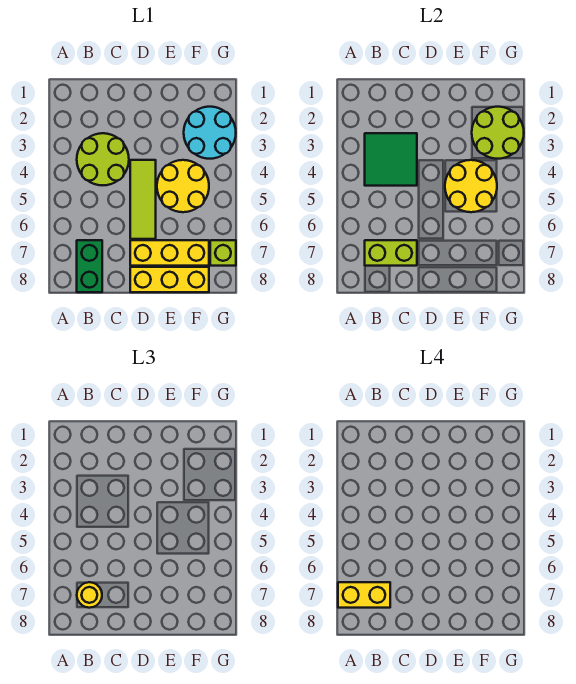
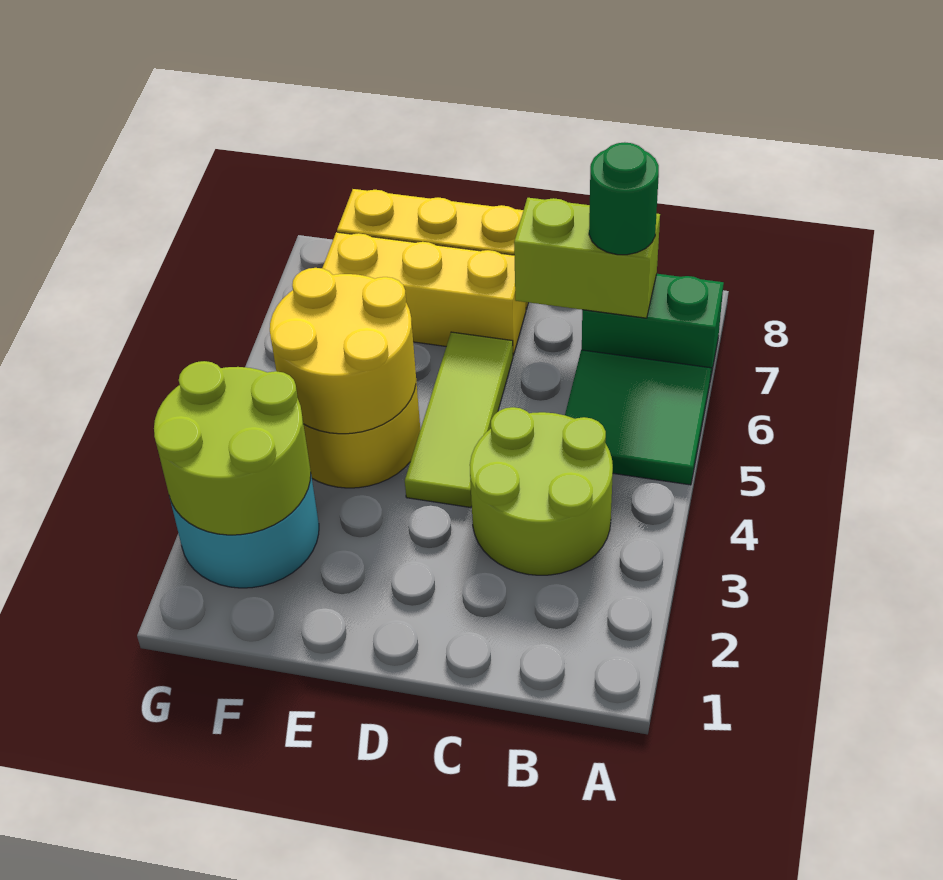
yellow brick A7:B7 level 4 -> none
green tile B3:C4 level 2 -> green tile A5:B6 level 1
green brick B7:B8 level 1 -> green brick A7:B7 level 1
yellow round brick B7 level 3 -> green round brick B7 level 3
lime brick G7 level 1 -> none

